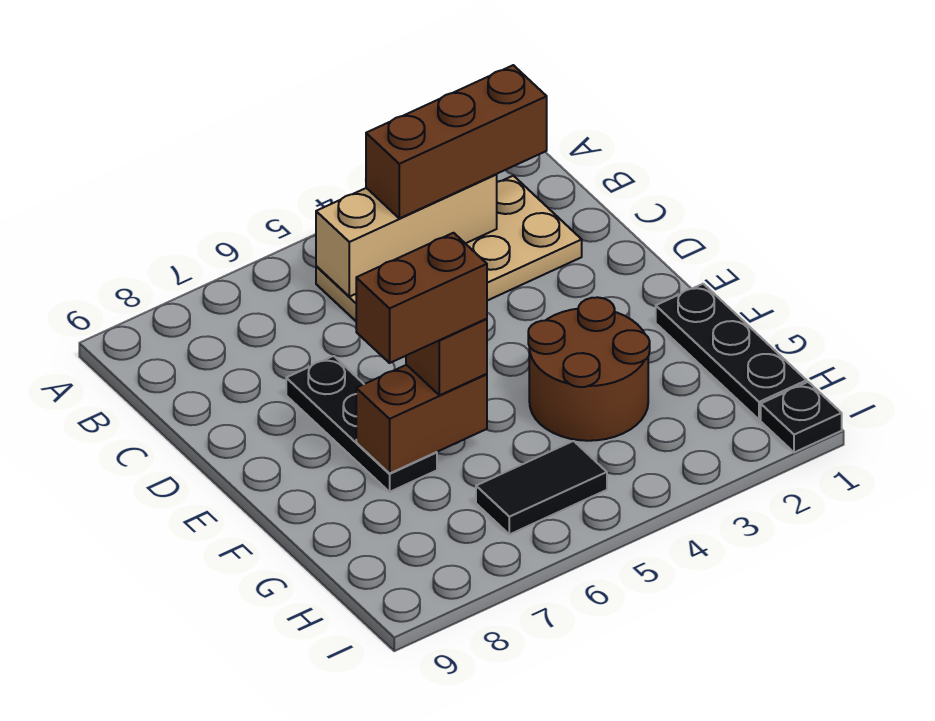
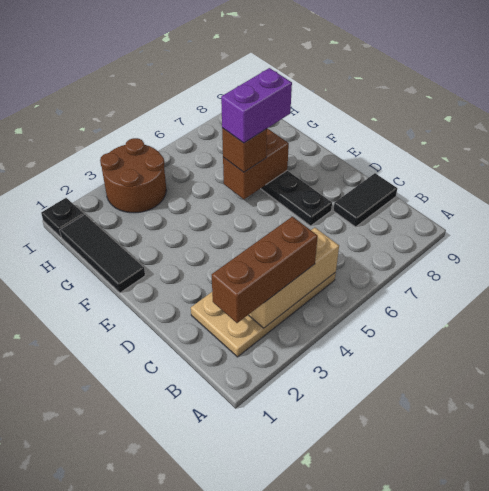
black plate F1:H1 level 1 -> black tile F1:H1 level 1
brown round brick F3:G4 level 1 -> brown round brick H3:I4 level 1
brown brick F6:F7 level 4 -> purple brick F6:F7 level 4
black tile H5:H6 level 1 -> black tile C8:C9 level 1

